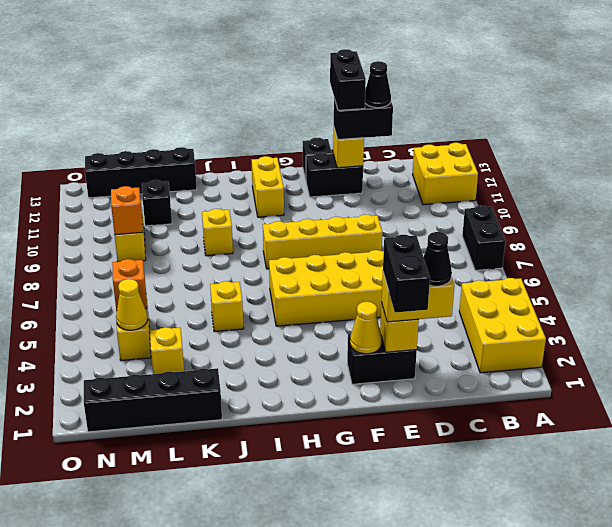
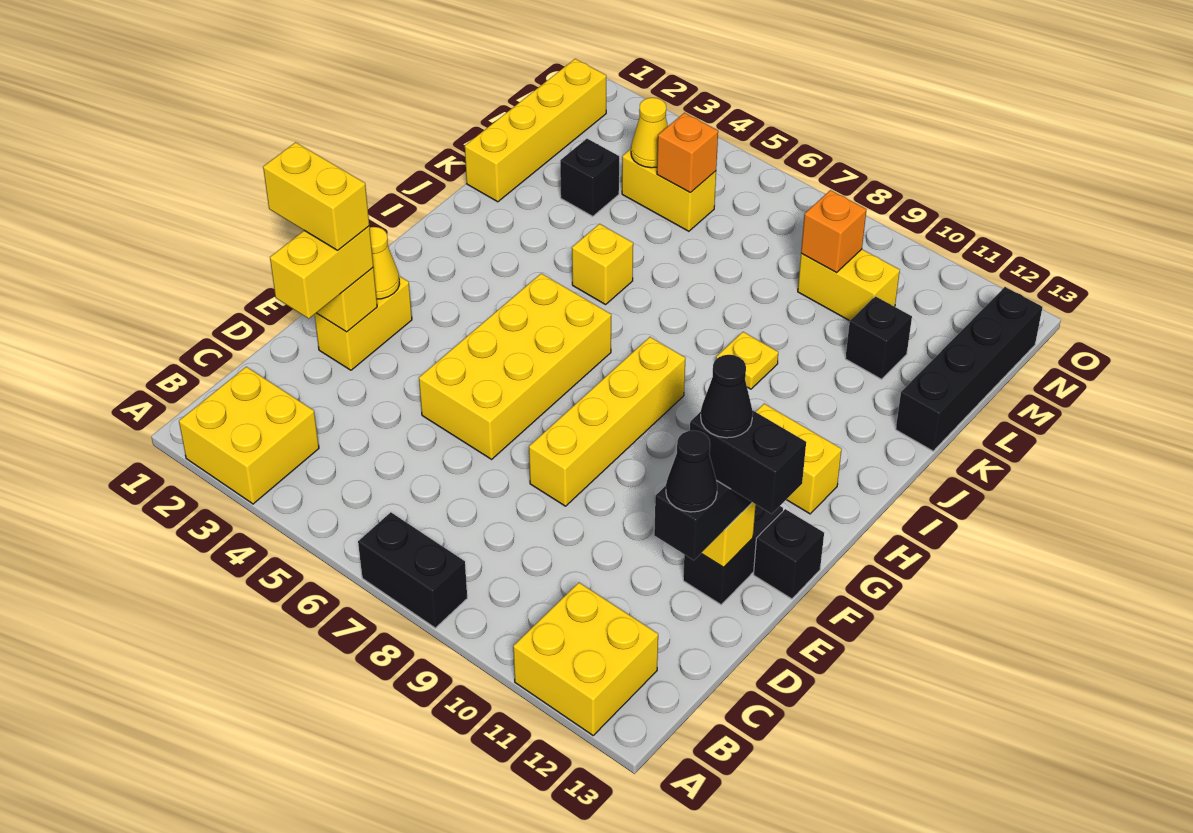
yellow brick A2:B4 level 1 -> yellow brick A2:B3 level 1
black cone D2 level 4 -> black cone E12 level 5
black brick E1:E2 level 4 -> yellow brick E1:E2 level 4
black brick E2:F2 level 1 -> yellow brick E2:F2 level 1
yellow brick J9 level 1 -> yellow plate J9 level 1
black brick K1:N1 level 1 -> yellow brick K1:N1 level 1
yellow brick L3 level 1 -> black brick L3 level 1

